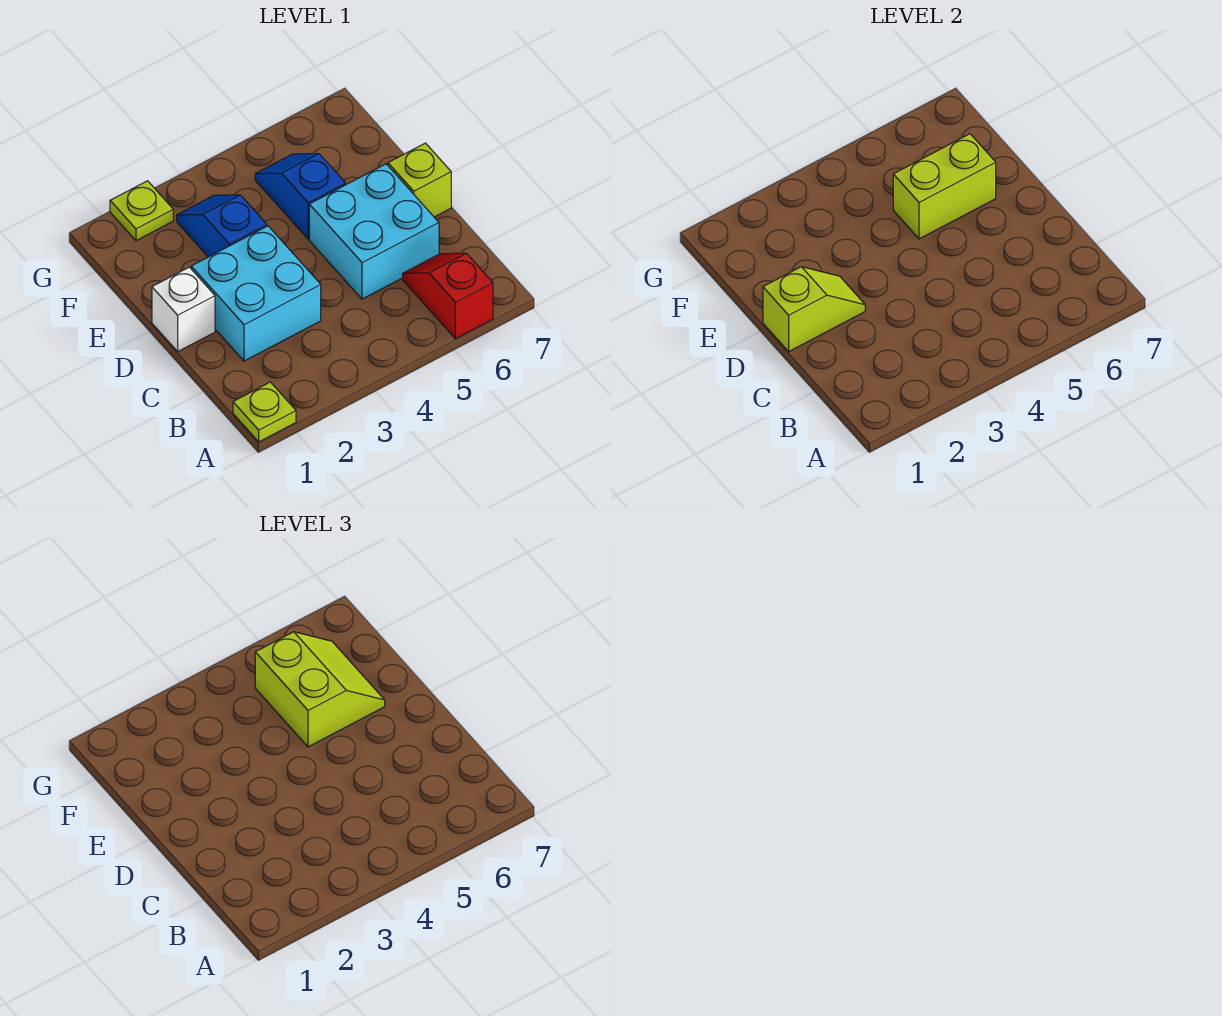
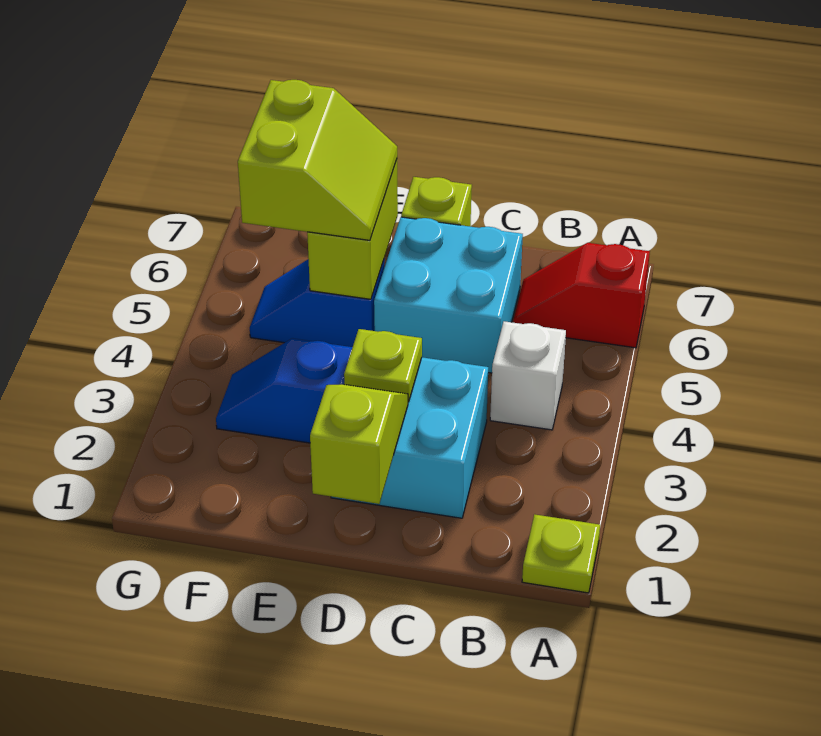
white brick D1 level 1 -> white brick B4 level 1
lime slope E5:F6 level 3 top 5 -> lime slope E5:F6 level 3 top F
lime plate G2 level 1 -> lime plate D3 level 2

